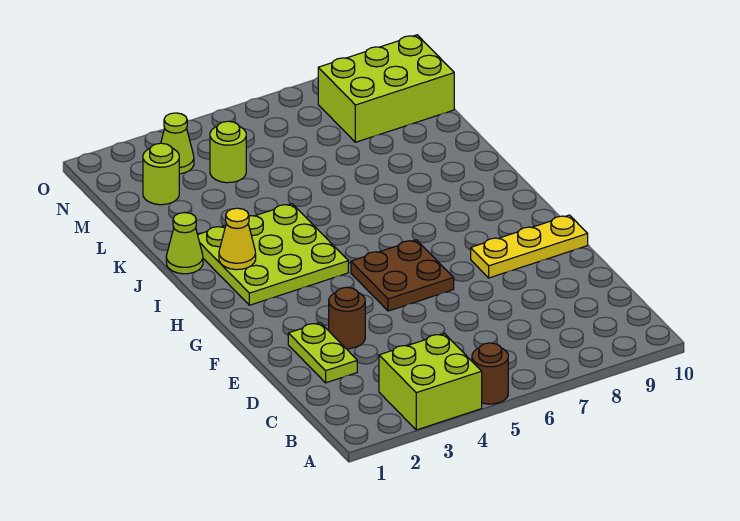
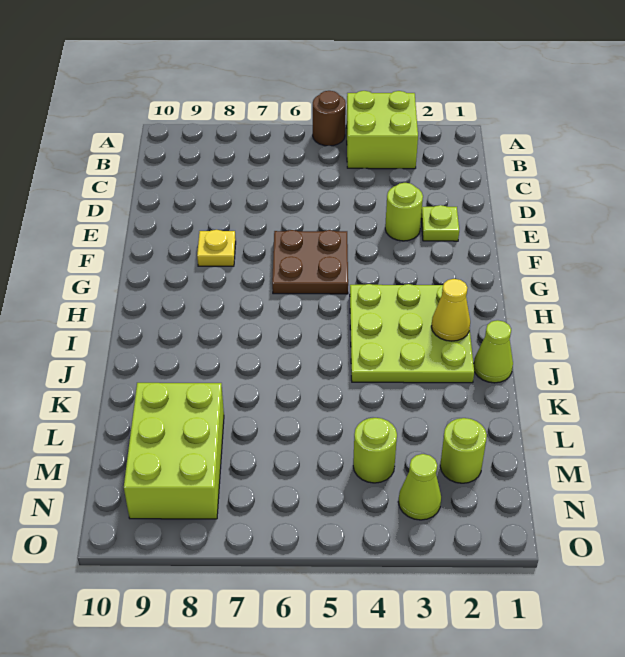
lime plate D2:E2 level 1 -> lime plate E2 level 1
brown round brick E3 level 1 -> lime round brick E3 level 1
yellow plate F8:F10 level 1 -> yellow plate F8 level 1
lime brick M8:N10 level 1 -> lime brick L8:N9 level 1

